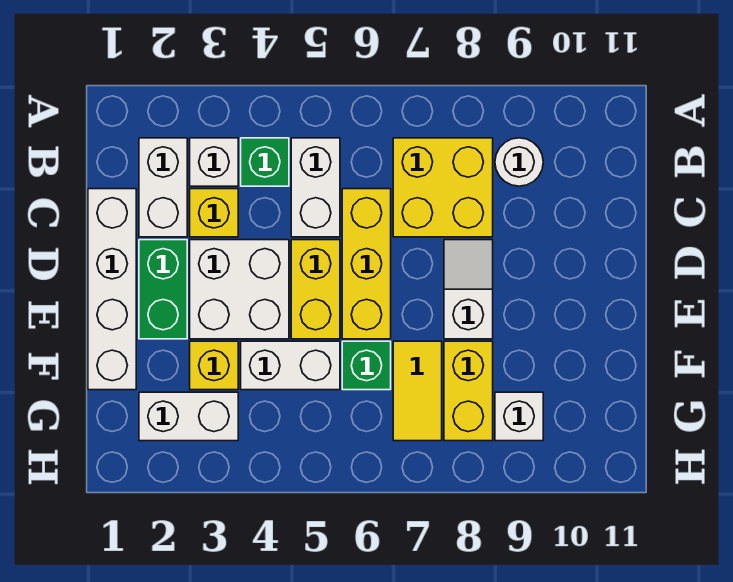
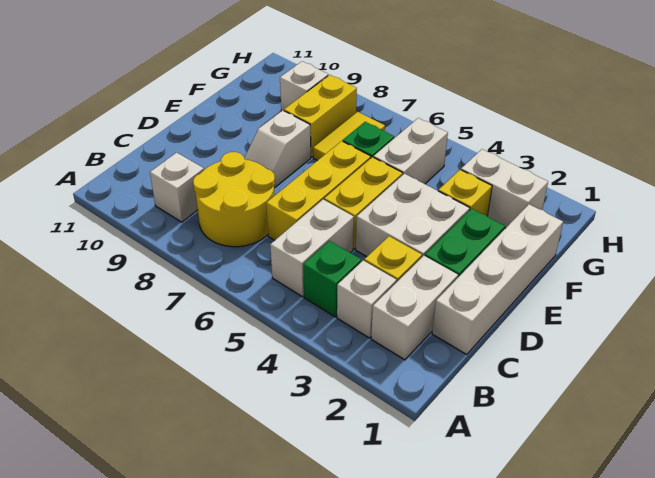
yellow brick B7:C8 level 1 -> yellow round brick B7:C8 level 1
white round brick B9 level 1 -> white brick B9 level 1
white brick F4:F5 level 1 -> white brick F5:G5 level 1

